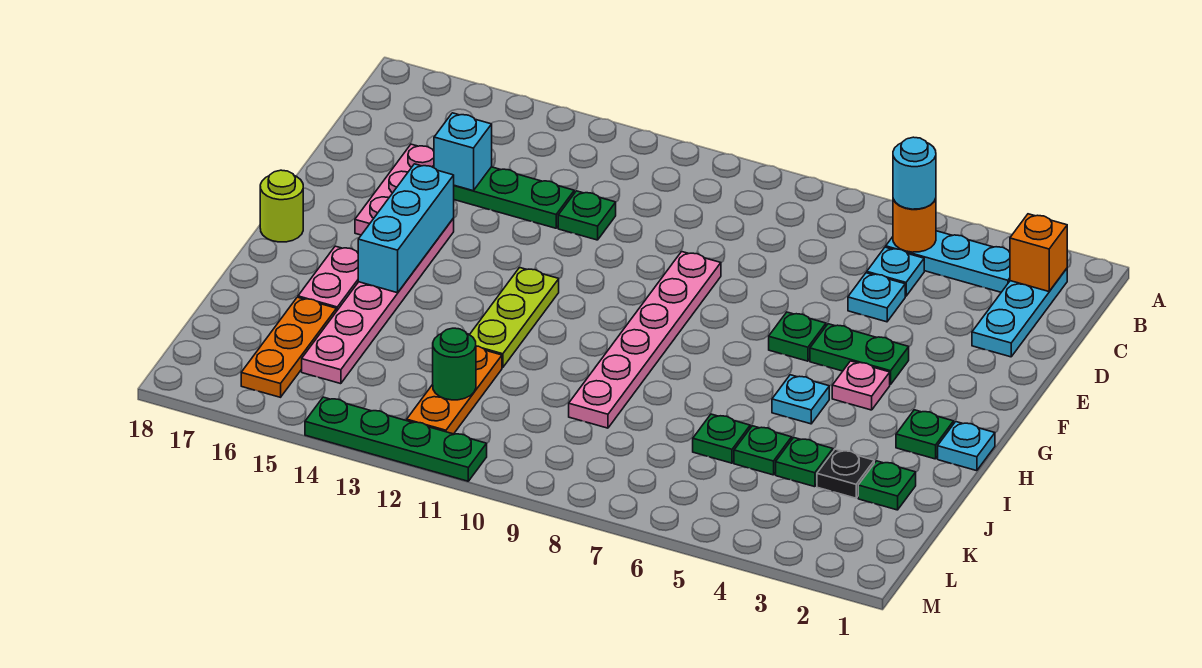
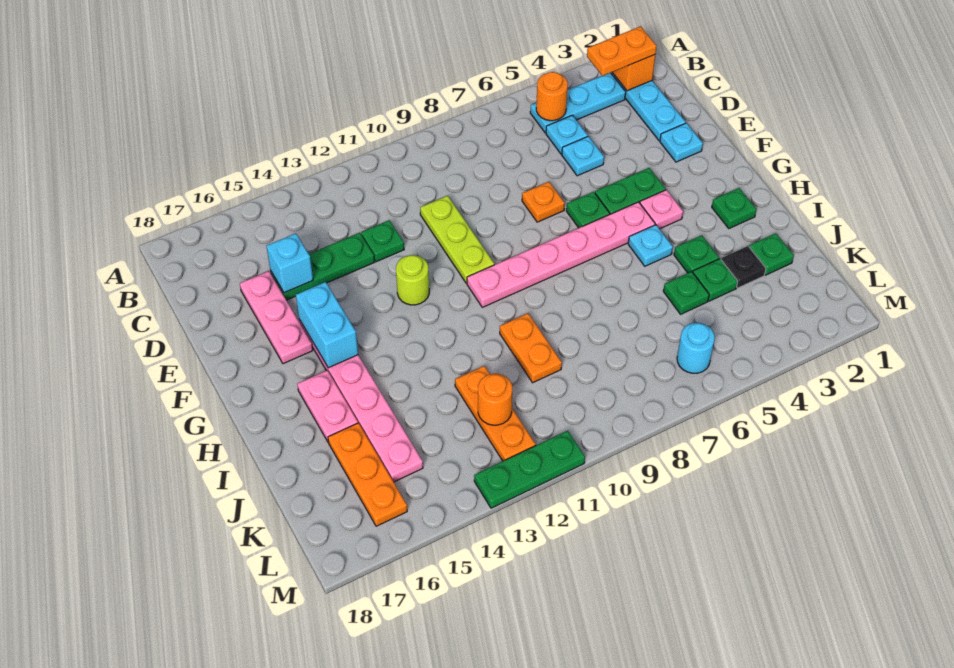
none -> orange plate B2:B3 level 3
cyan round brick B5 level 3 -> cyan round brick L6 level 1
none -> orange plate E7 level 1
pink plate E9:J9 level 1 -> pink plate G5:G10 level 1
cyan brick F15:H15 level 2 -> cyan brick F15:G15 level 2
lime plate G12:I12 level 1 -> lime plate D10:F10 level 1
lime round brick G18 level 1 -> lime round brick F12 level 1
cyan plate H1 level 1 -> cyan plate E2 level 1
none -> orange plate I10:J10 level 1
green plate J6 level 1 -> green plate I4 level 1
green round brick K12 level 2 -> orange round brick K12 level 2
green plate M11:M14 level 1 -> green plate M11:M13 level 1

